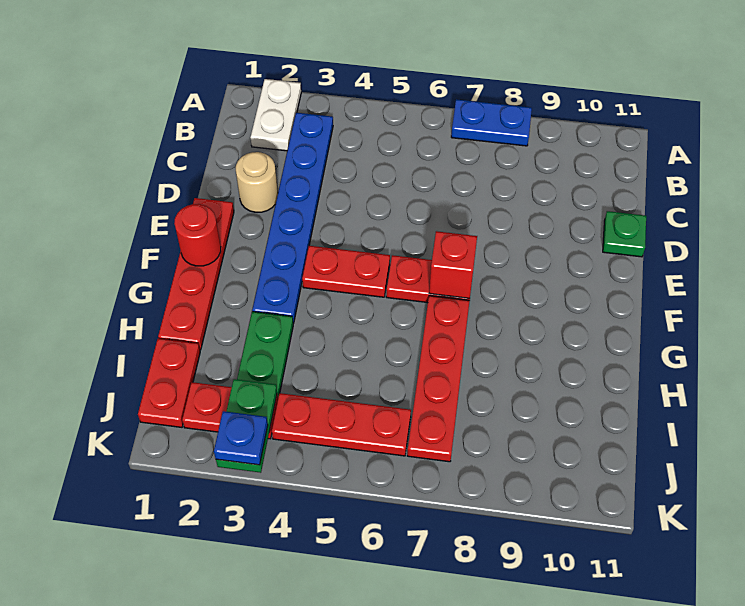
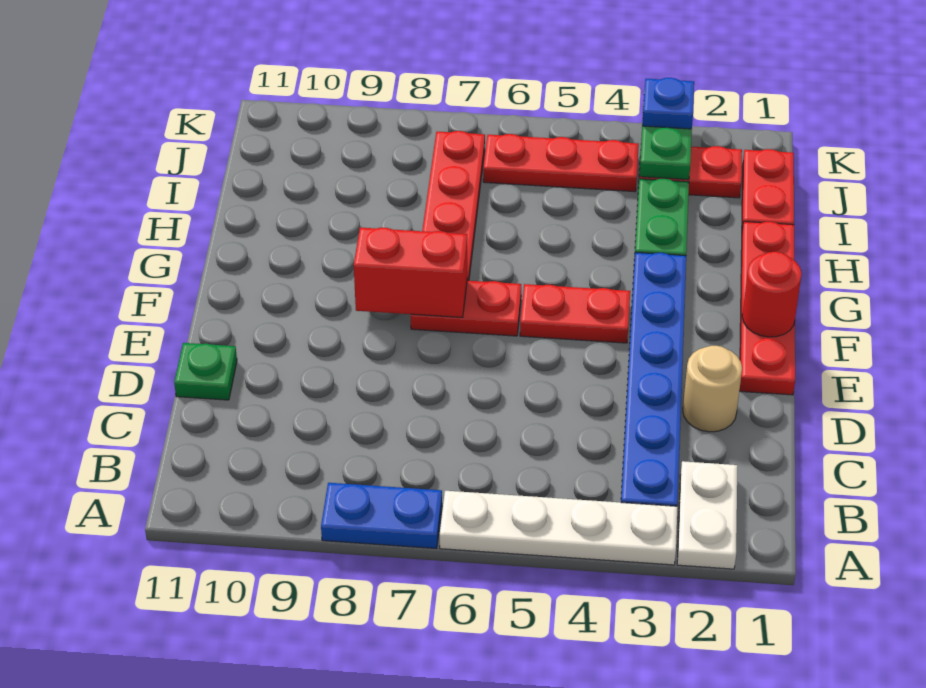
none -> white plate A3:A6 level 1
red brick F7 level 2 -> red brick F7:F8 level 2

